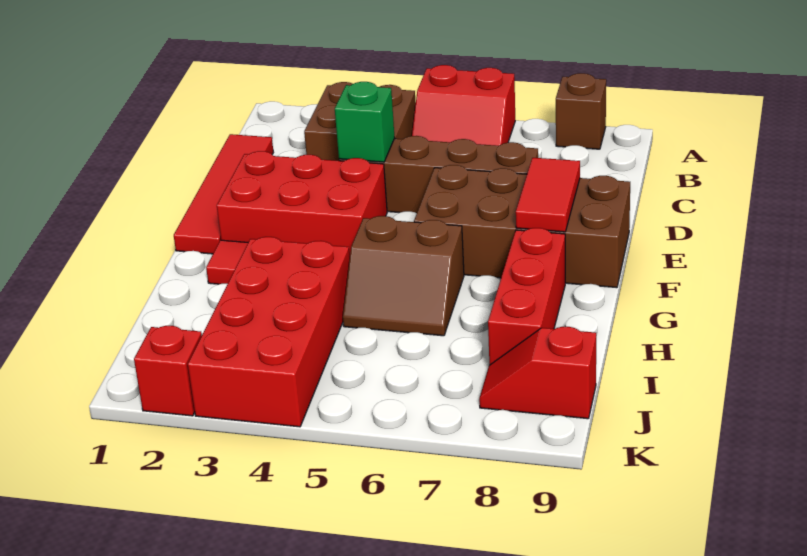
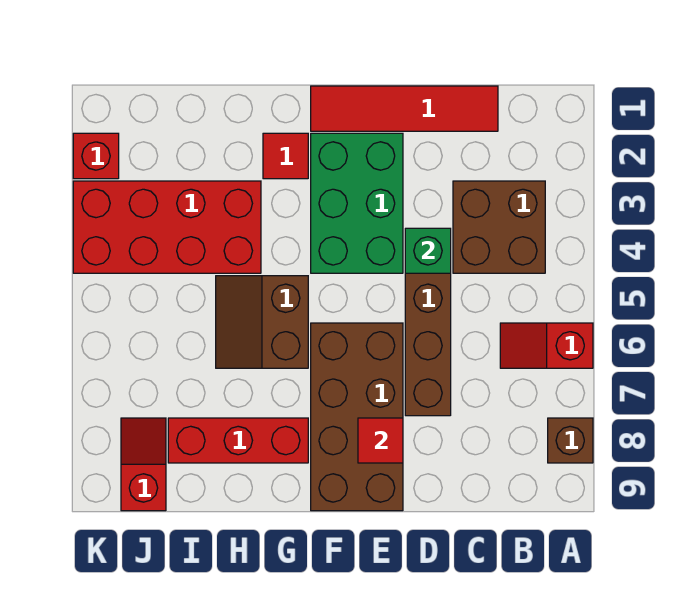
red slope A5:B6 level 1 top A -> red slope A6:B6 level 1 top A
red brick E2:F4 level 1 -> green brick E2:F4 level 1
red tile E8:F8 level 2 -> red tile E8 level 2

